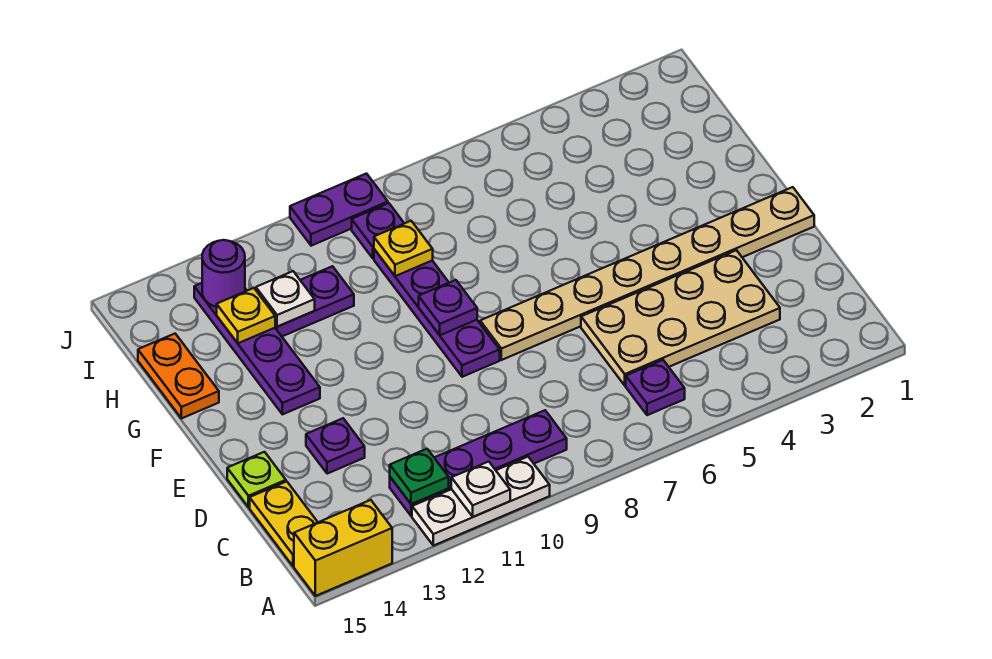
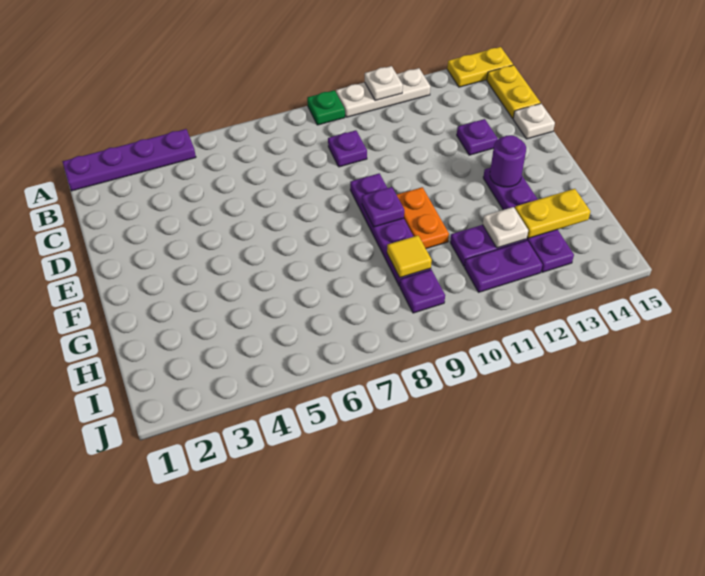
yellow brick A14:A15 level 1 -> yellow plate A14:A15 level 1
purple plate B6 level 1 -> purple plate C9 level 1
purple plate B9:B12 level 1 -> purple plate A1:A4 level 1
green plate B12 level 2 -> green plate A9 level 1
tan plate C3:D6 level 1 -> none
lime plate D15 level 1 -> white plate D15 level 1
tan plate E1:E8 level 1 -> none
orange plate G15:H15 level 1 -> orange plate F10:G10 level 1
yellow plate H9 level 2 -> yellow tile H9 level 2
yellow plate H13 level 2 -> yellow plate H13:H14 level 2
purple round brick I13 level 2 -> purple round brick F13 level 2
purple plate J9:J10 level 1 -> purple plate I11:I12 level 1

